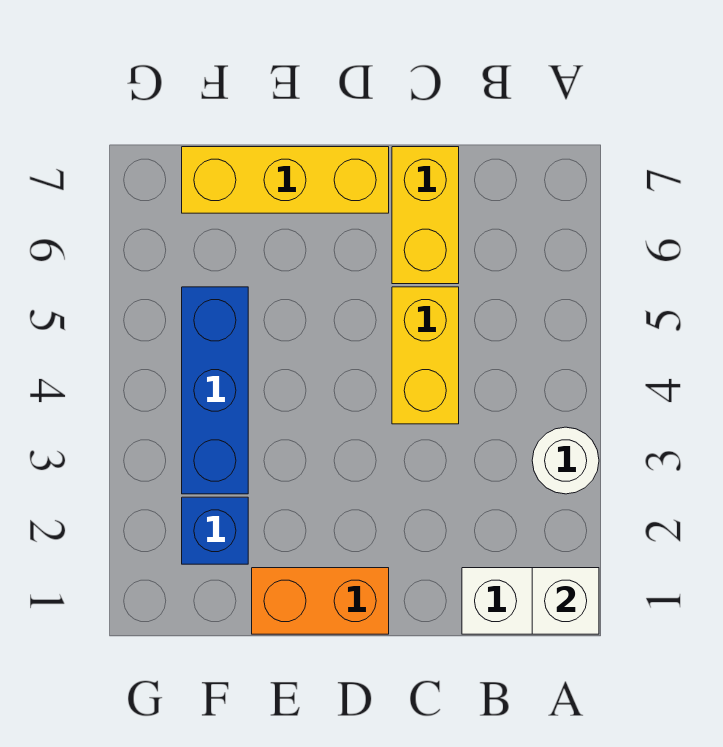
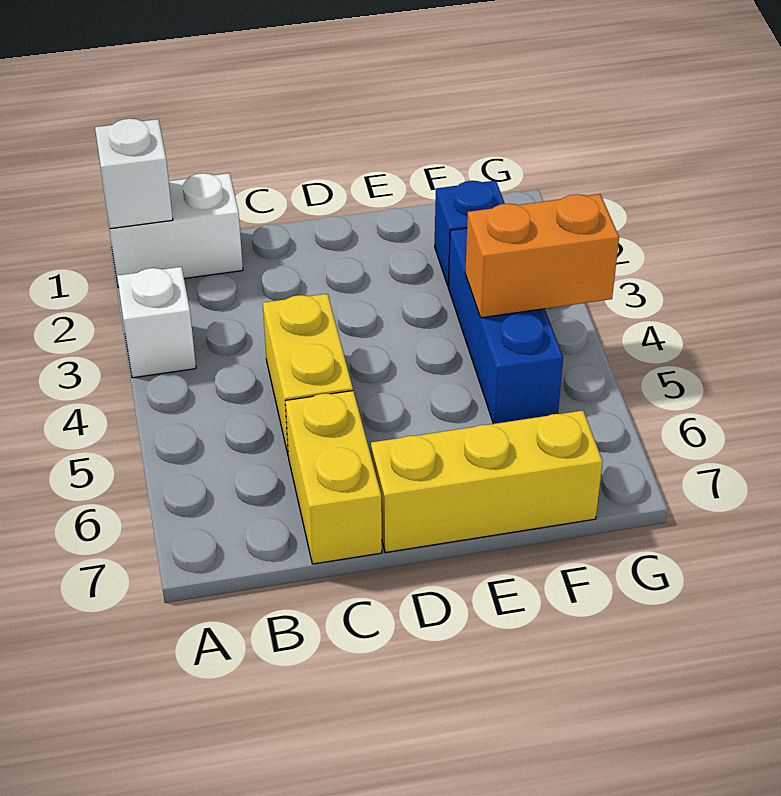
white round brick A3 level 1 -> white brick A3 level 1
orange brick D1:E1 level 1 -> orange brick F4:G4 level 2

